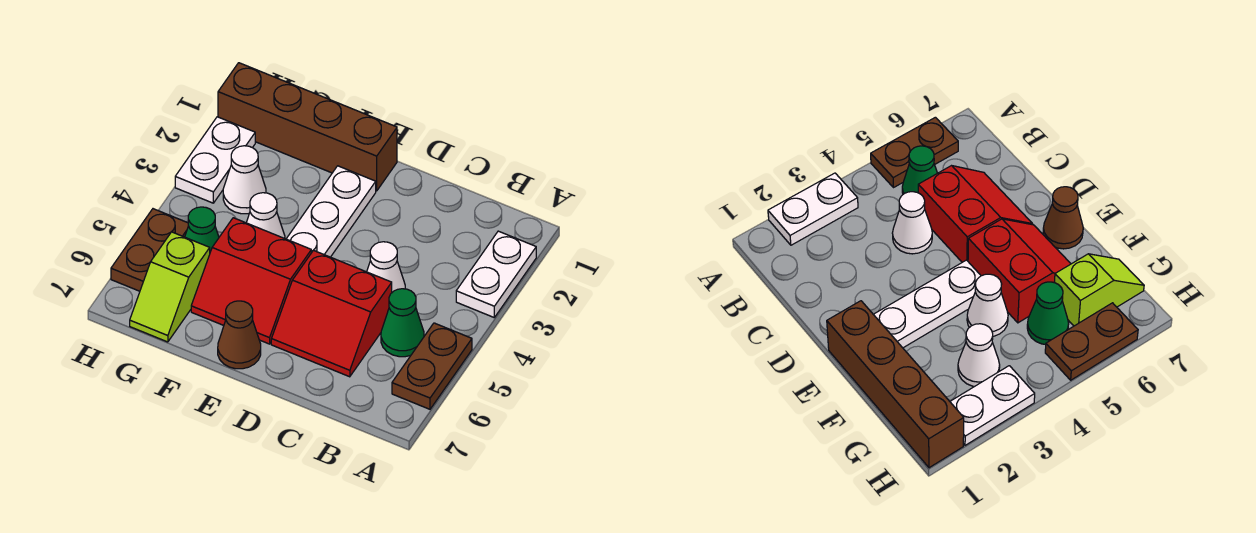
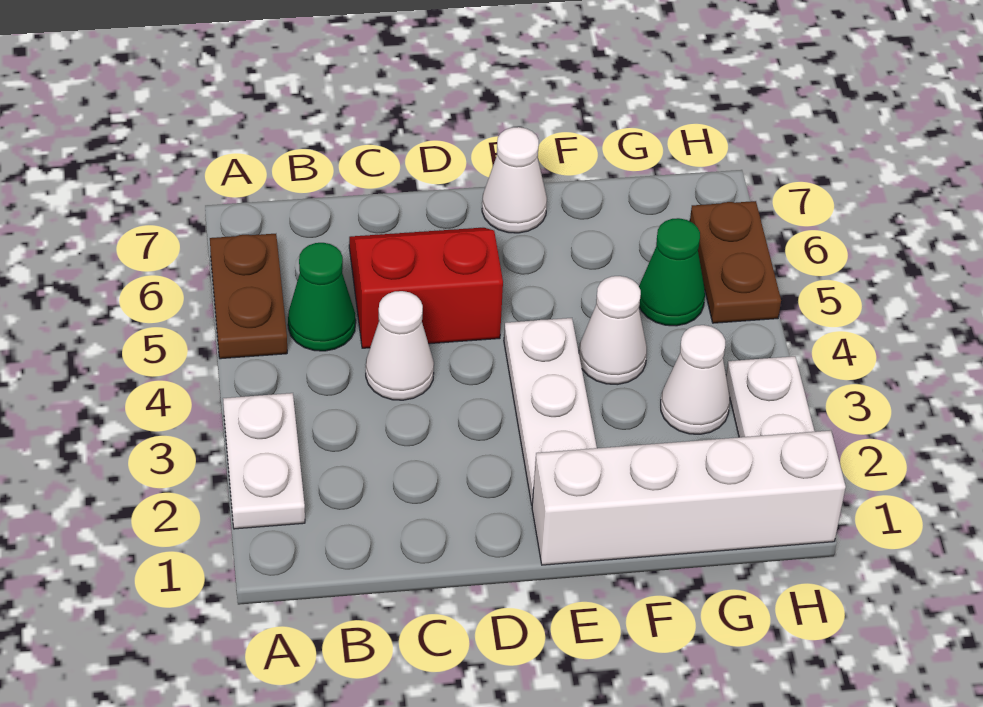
brown brick E1:H1 level 1 -> white brick E1:H1 level 1
red slope E5:F6 level 1 top 5 -> none
brown cone E7 level 1 -> white cone E7 level 1
lime slope G6:G7 level 1 top 6 -> none

